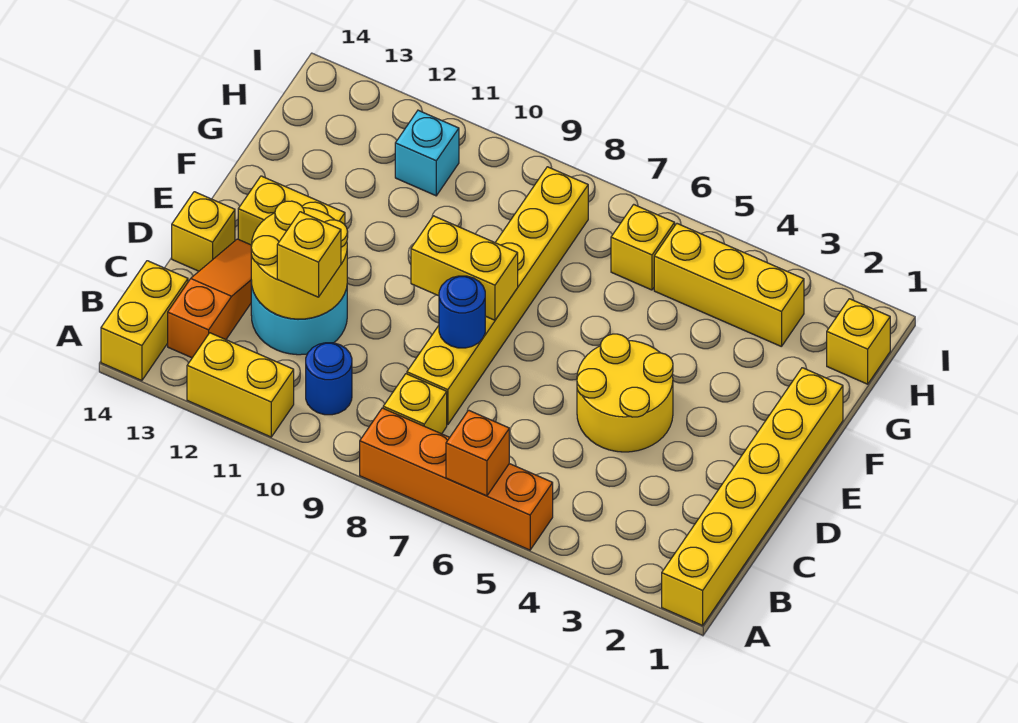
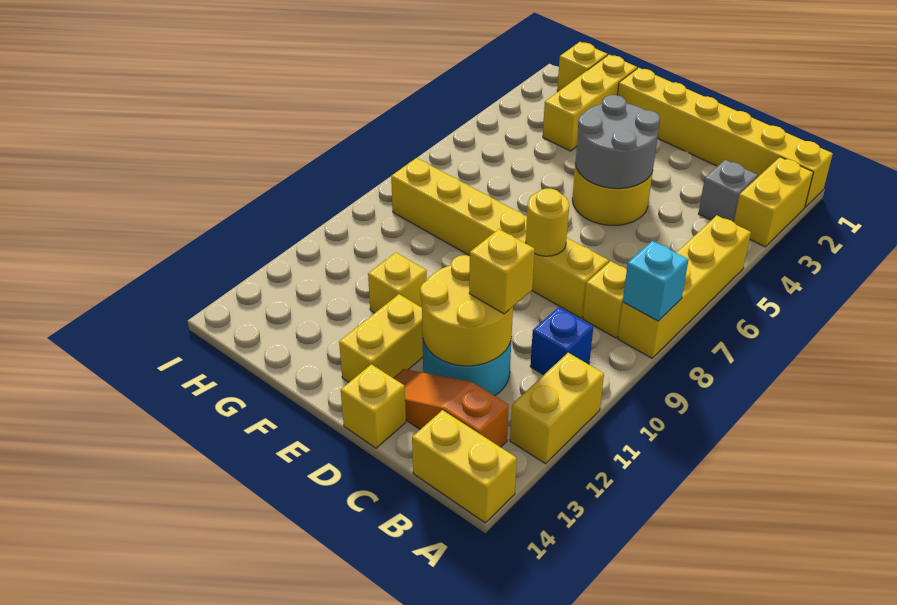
orange brick A5:A8 level 1 -> yellow brick A5:A8 level 1
orange brick A6 level 2 -> none
none -> grey brick B3 level 1
blue round brick B10 level 1 -> blue brick B10 level 1
none -> grey round brick D4:E5 level 2
blue round brick D8 level 2 -> yellow round brick D8 level 2
yellow brick E8:E9 level 2 -> yellow brick A2:A3 level 1
yellow brick H3:H5 level 1 -> yellow brick G1:G3 level 1
yellow brick H6 level 1 -> yellow brick F11 level 1
cyan brick H11 level 1 -> cyan brick A8 level 2

